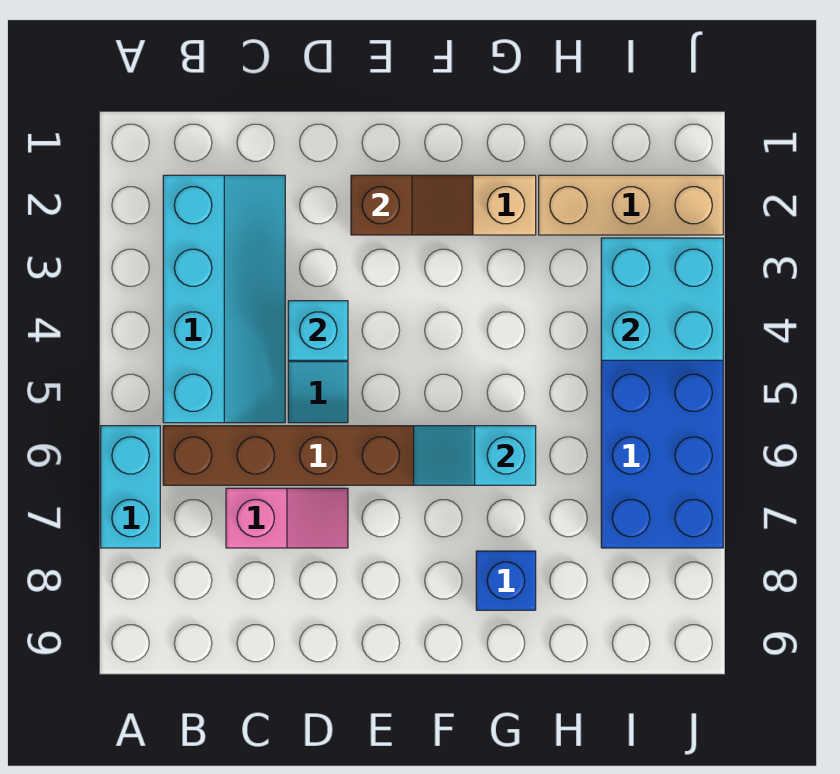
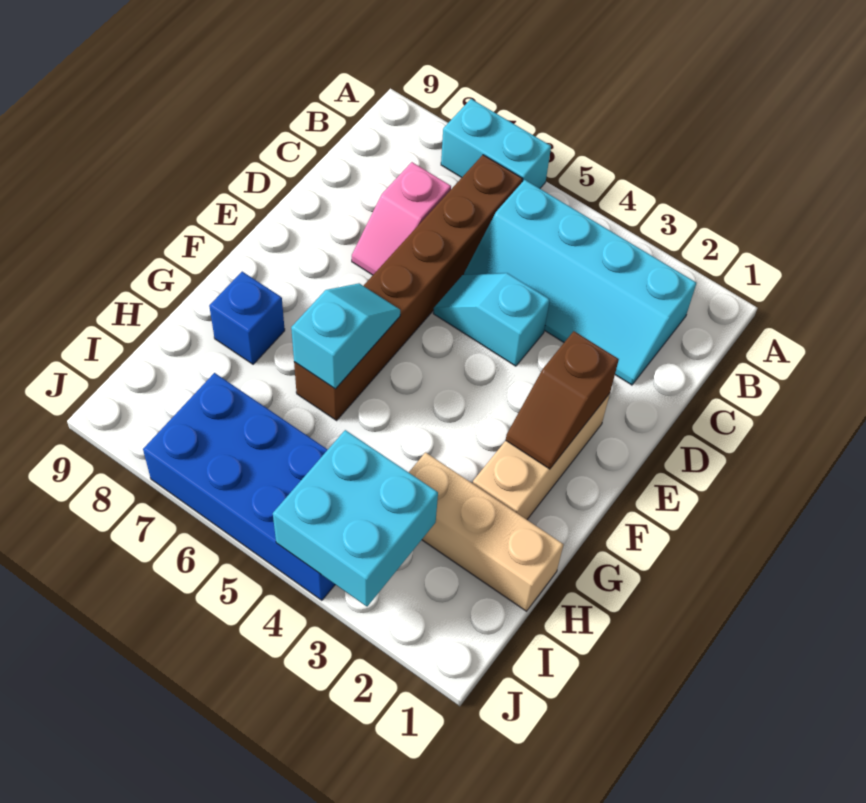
cyan brick D4 level 2 -> none
tan brick H2:J2 level 1 -> tan brick H1:H3 level 1

